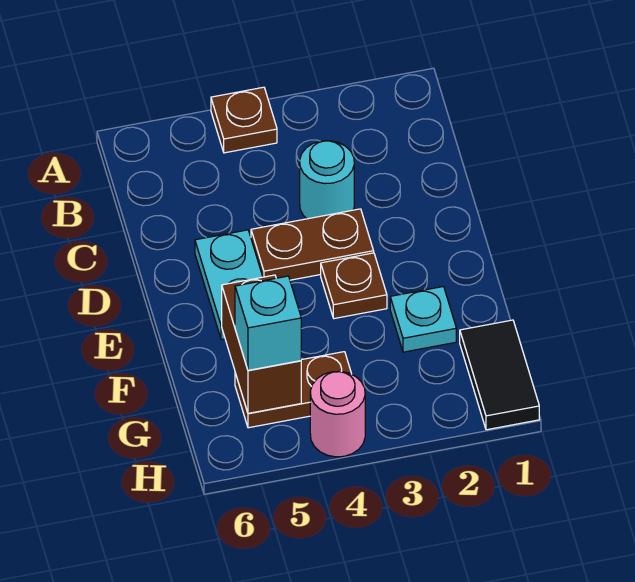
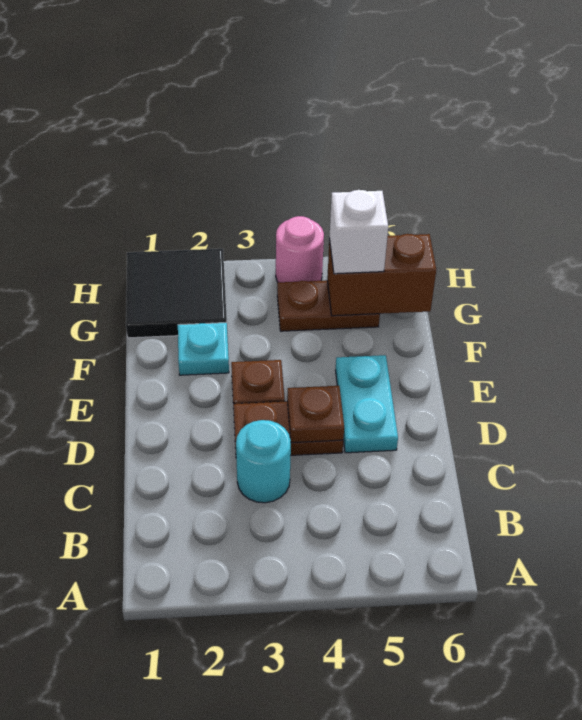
brown plate A4 level 1 -> brown plate D4 level 2
brown brick F5:G5 level 2 -> brown brick G5:G6 level 2
black tile G1:H1 level 1 -> black tile G1:H2 level 1
cyan brick G5 level 3 -> white brick G5 level 3

